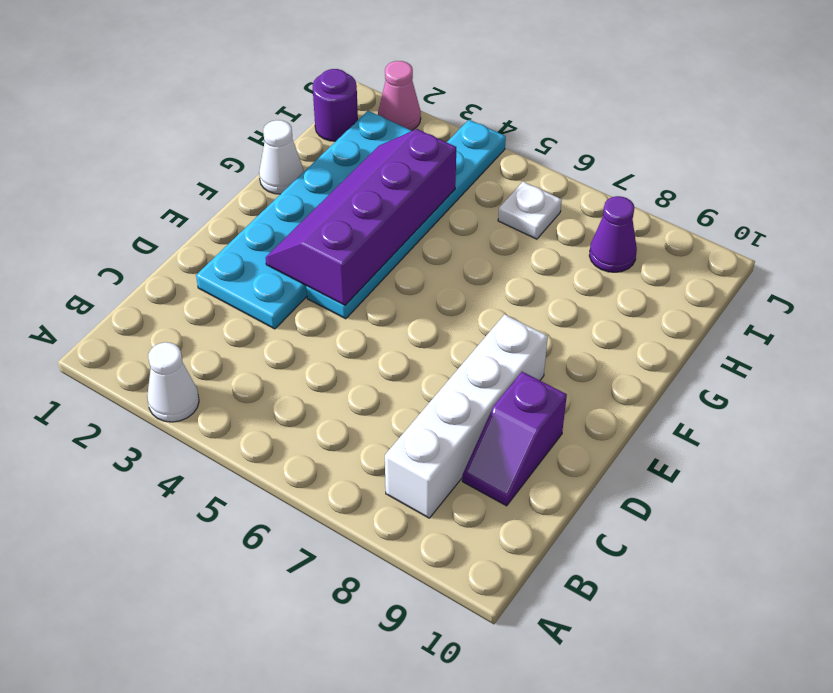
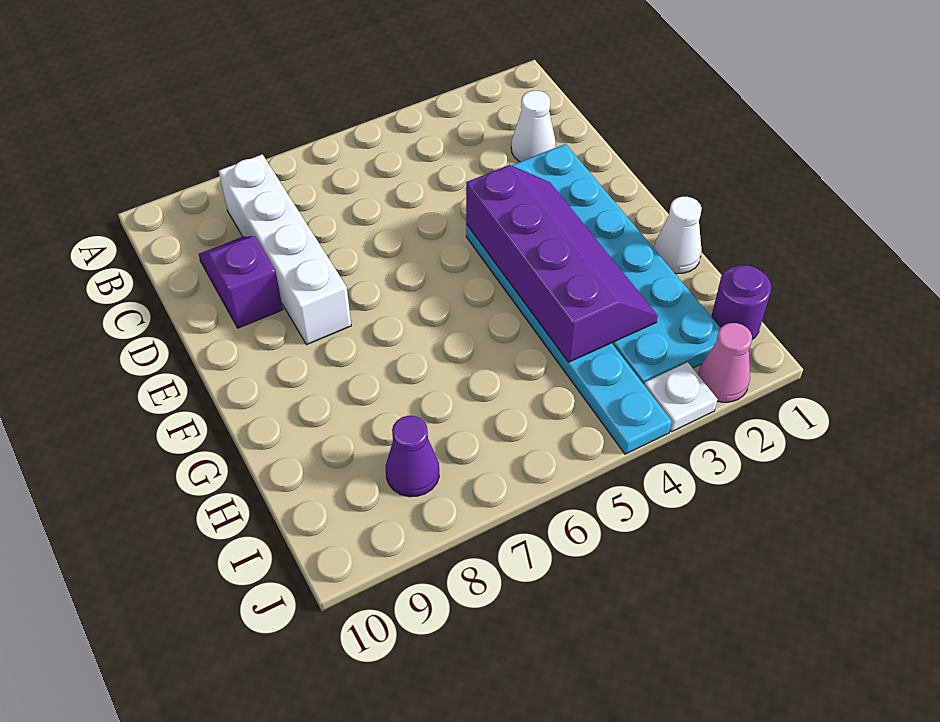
white cone A3 level 1 -> white cone C2 level 1
white plate I6 level 1 -> white plate J3 level 1

